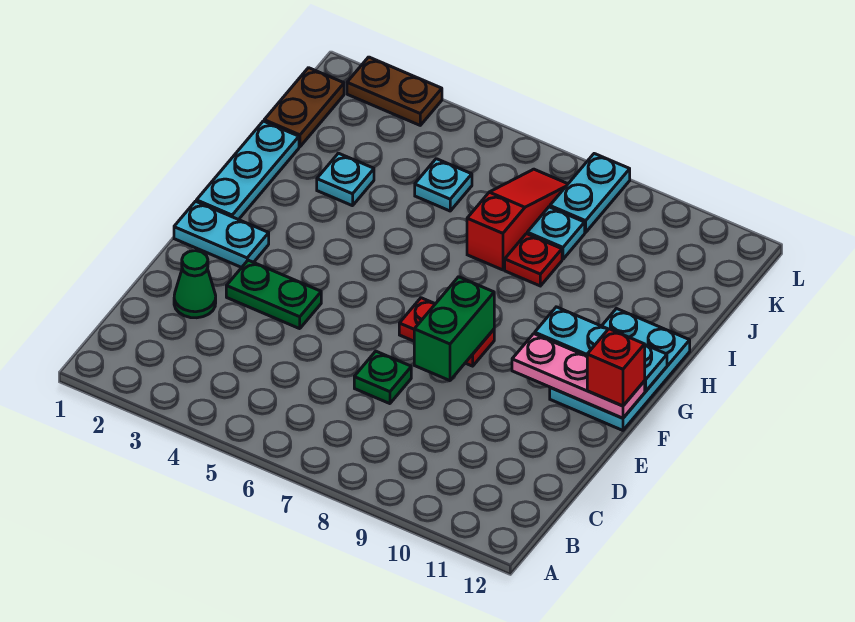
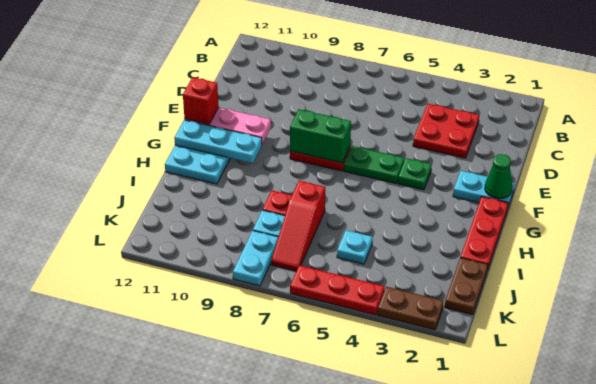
none -> red plate C3:D4 level 1
green cone D2 level 1 -> green cone F1 level 2
green plate D7 level 1 -> green plate F4 level 1
green plate E3:E4 level 1 -> green plate F5:F6 level 1
green brick E8:F8 level 2 -> green brick F7:F8 level 2
cyan plate G1:I1 level 1 -> red plate G1:I1 level 1
cyan plate I3 level 1 -> none
none -> red plate L4:L6 level 1

